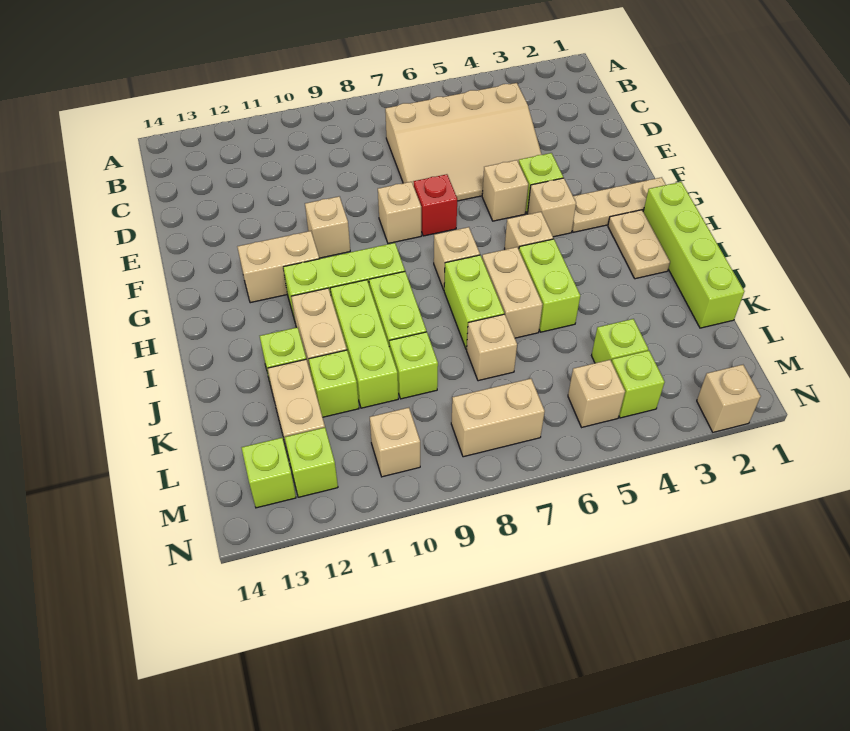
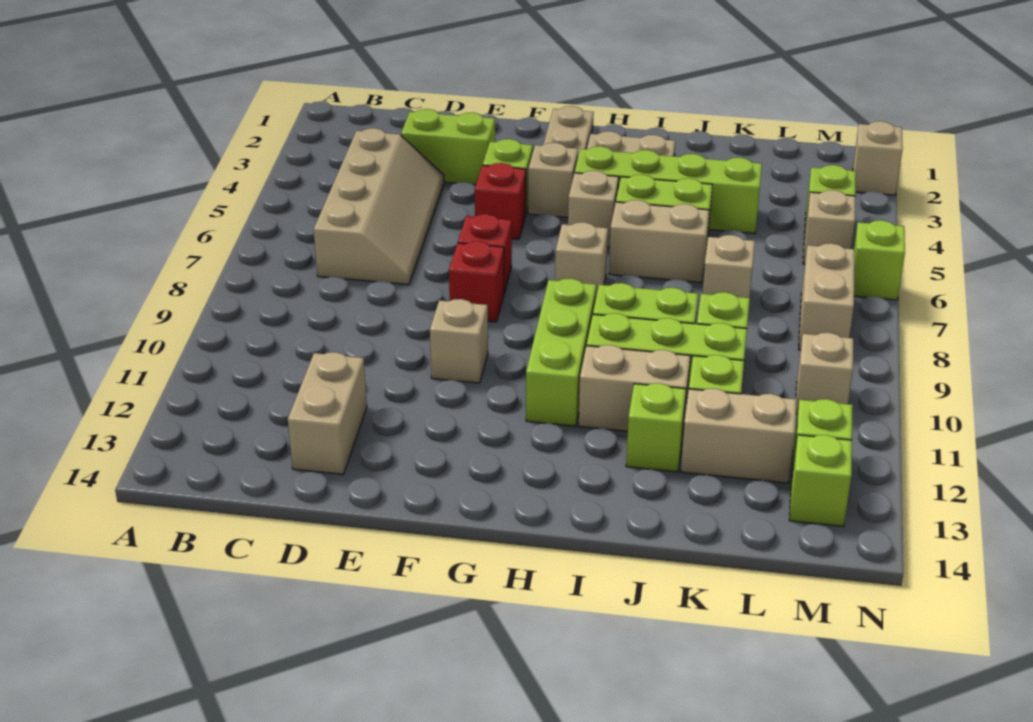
tan slope C4:E7 level 1 top C -> tan slope C4:D7 level 1 top C
tan brick F5 level 1 -> red brick F5 level 1
tan brick F8 level 1 -> red brick F8 level 1
tan brick G11:G12 level 1 -> tan brick D12:D13 level 1
lime brick H1:K1 level 1 -> lime brick H4:K4 level 1
lime brick I7:J7 level 1 -> lime brick D3:E3 level 1
lime brick L4 level 1 -> lime brick N6 level 1

